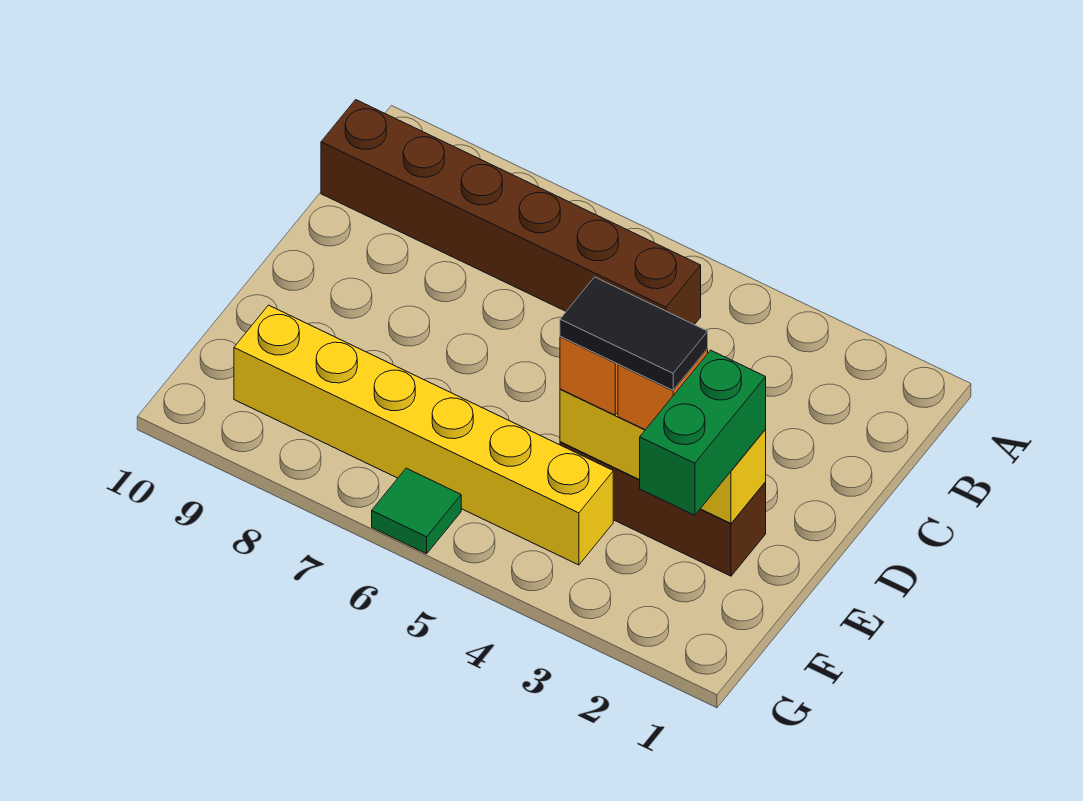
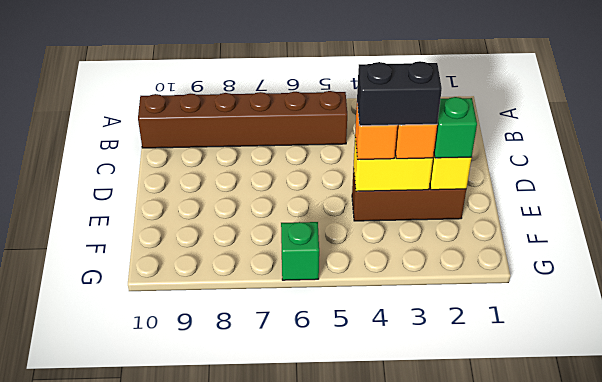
green brick E2:F2 level 3 -> green brick E2 level 3
black tile E3:E4 level 4 -> black brick E3:E4 level 4
yellow brick F4:F9 level 1 -> none
green tile G6 level 1 -> green brick G6 level 1

